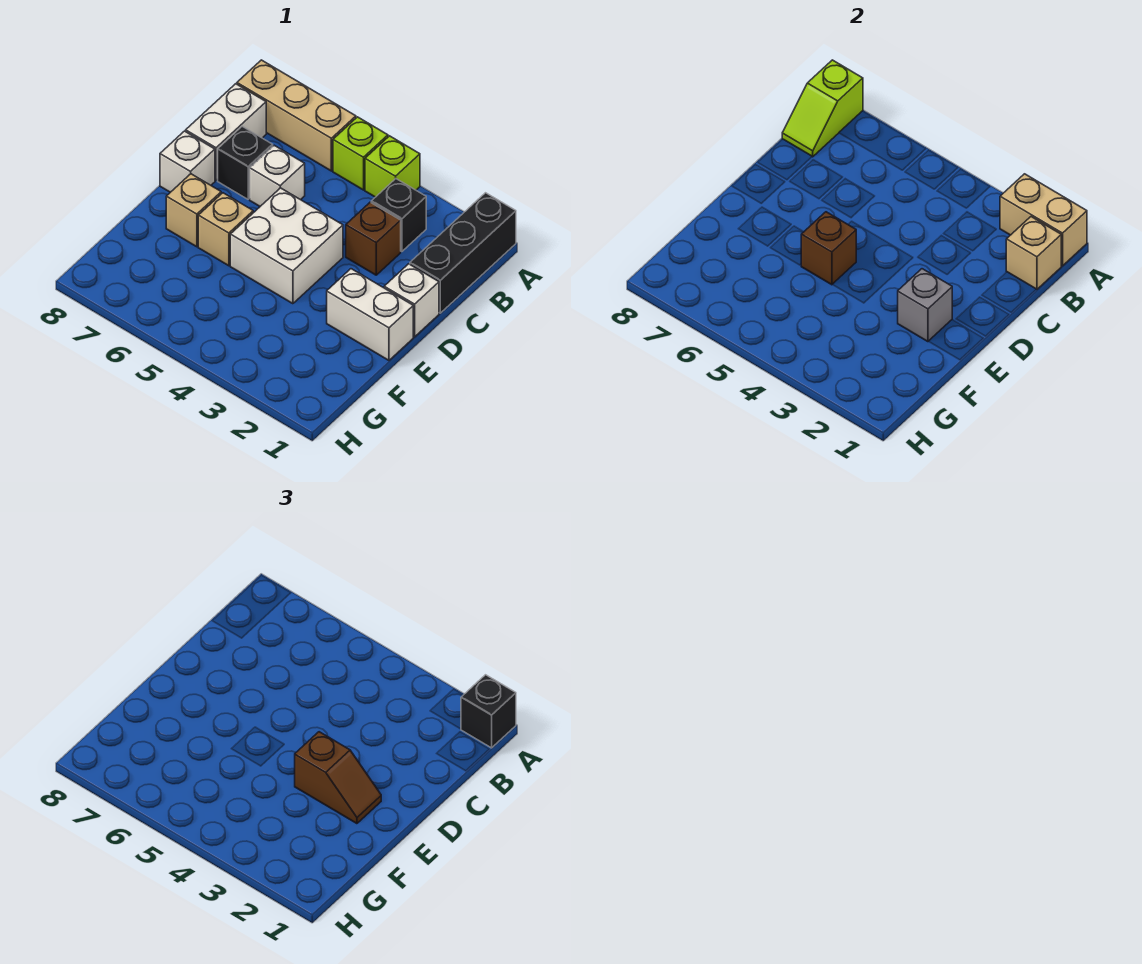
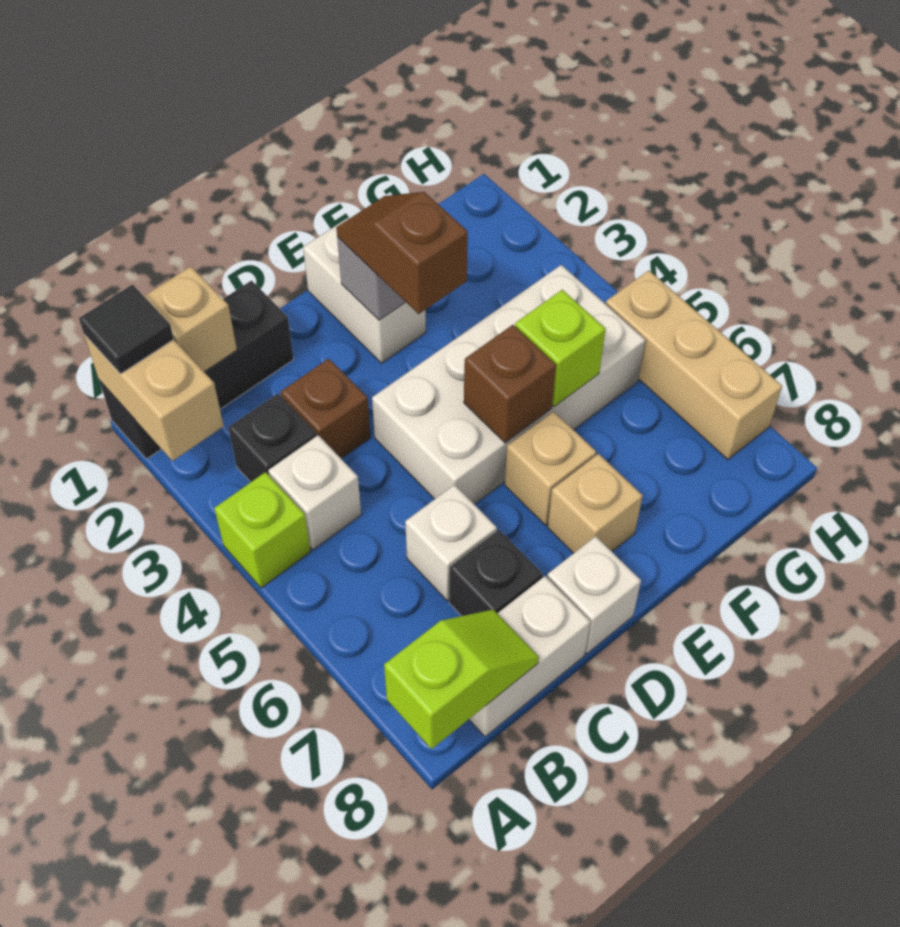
black brick A1 level 3 -> black tile A1 level 3
lime brick A5 level 1 -> lime brick F5 level 2
tan brick A6:A8 level 1 -> tan brick H5:H7 level 1
white brick D1 level 1 -> white brick B4 level 1
white brick D4:E5 level 1 -> white brick D4:G5 level 1

